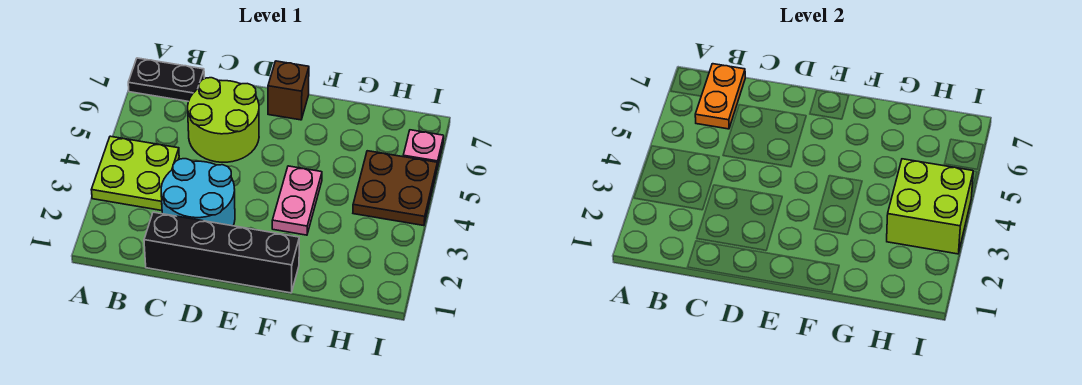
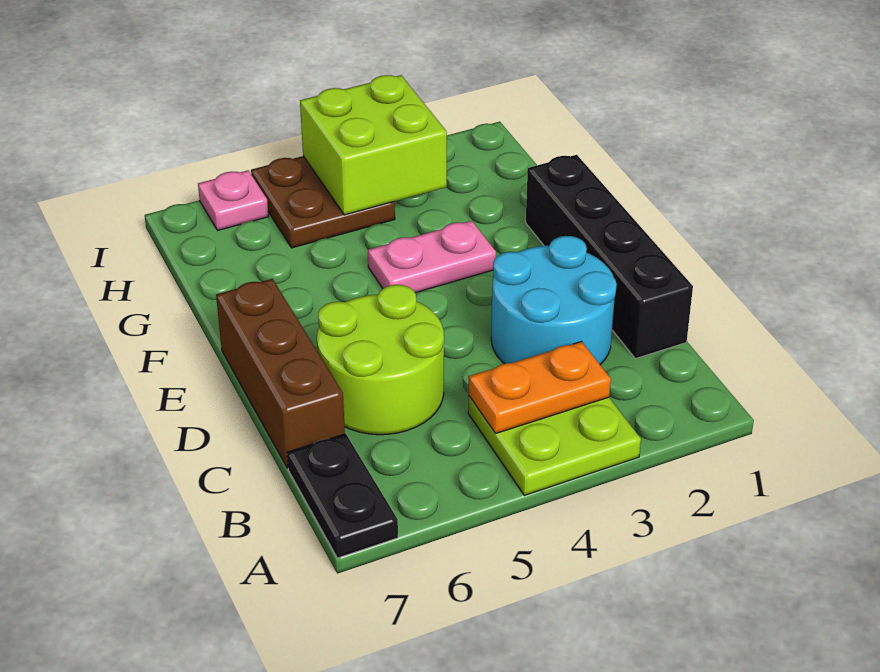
orange plate B6:B7 level 2 -> orange plate B3:B4 level 2
brown brick E7 level 1 -> brown brick C7:E7 level 1

